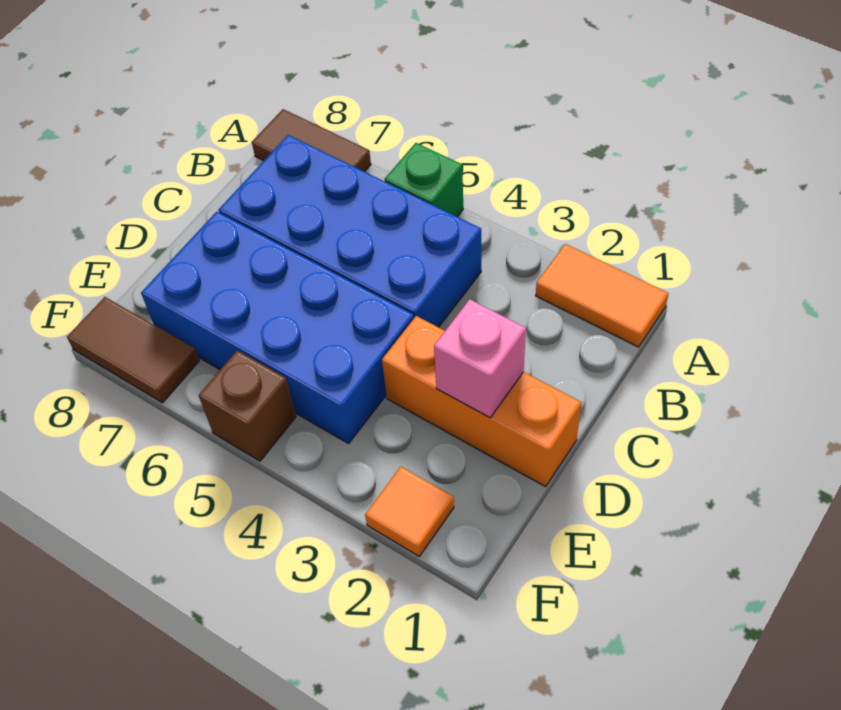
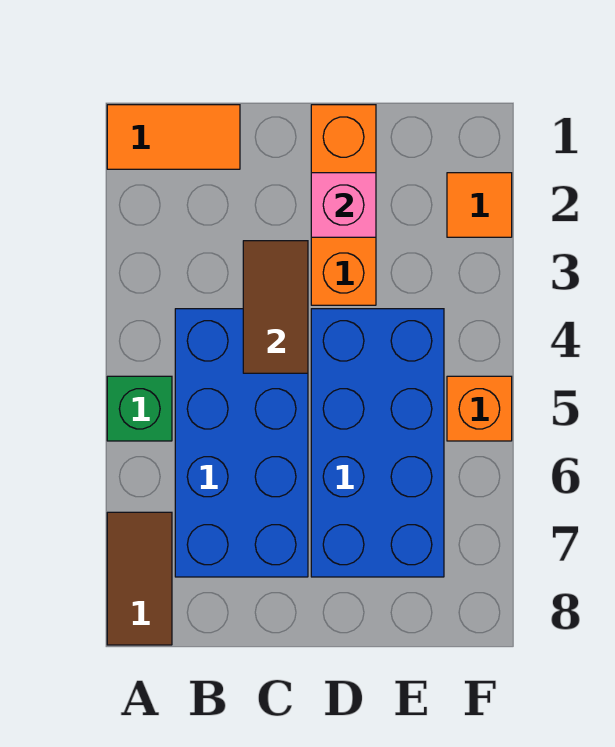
orange tile A1:A2 level 1 -> orange tile A1:B1 level 1
brown brick F5 level 1 -> orange brick F5 level 1
brown tile F7:F8 level 1 -> brown tile C3:C4 level 2

